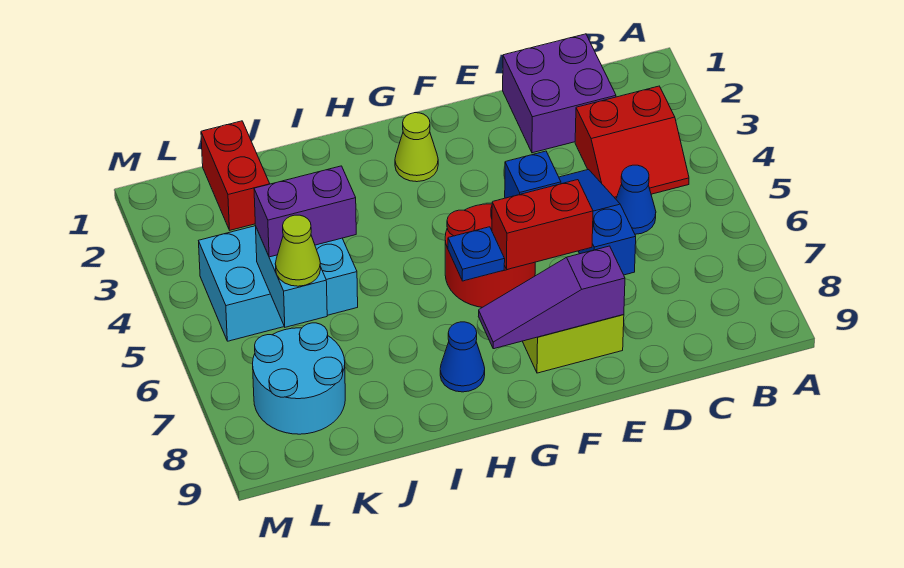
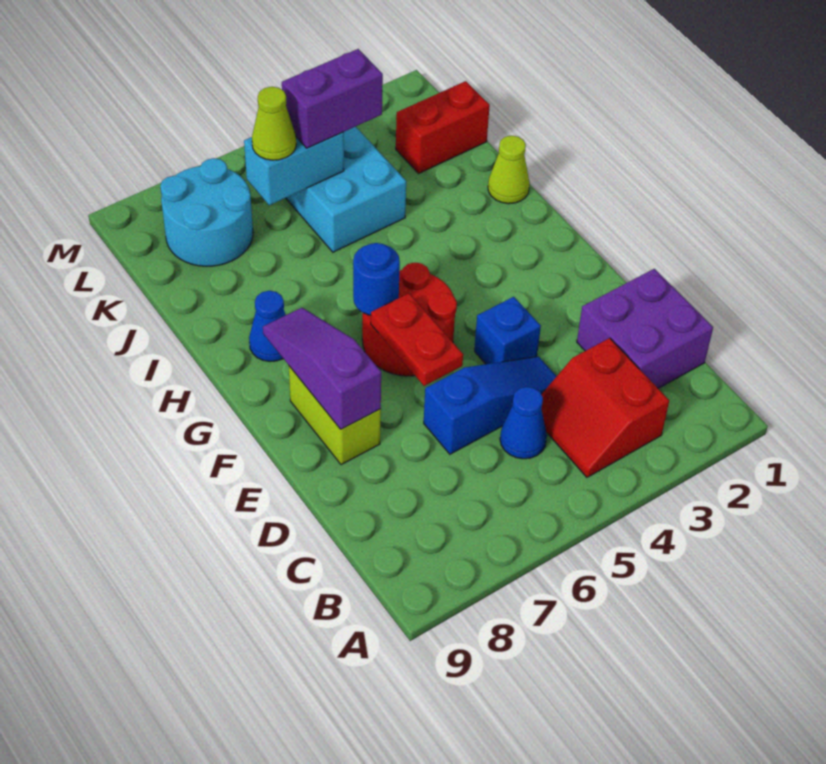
red brick E6:F6 level 2 -> red plate E6:F6 level 2
lime cone G2 level 1 -> lime cone I1 level 1
blue plate G6 level 2 -> blue round brick G6 level 2
purple brick J5:K5 level 3 -> purple brick K4:K5 level 3

